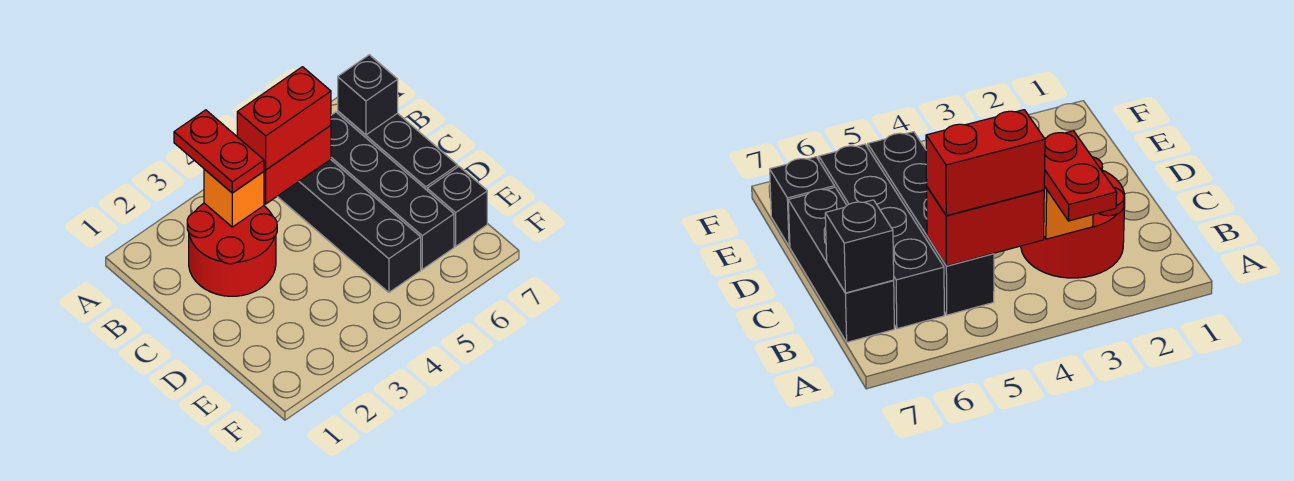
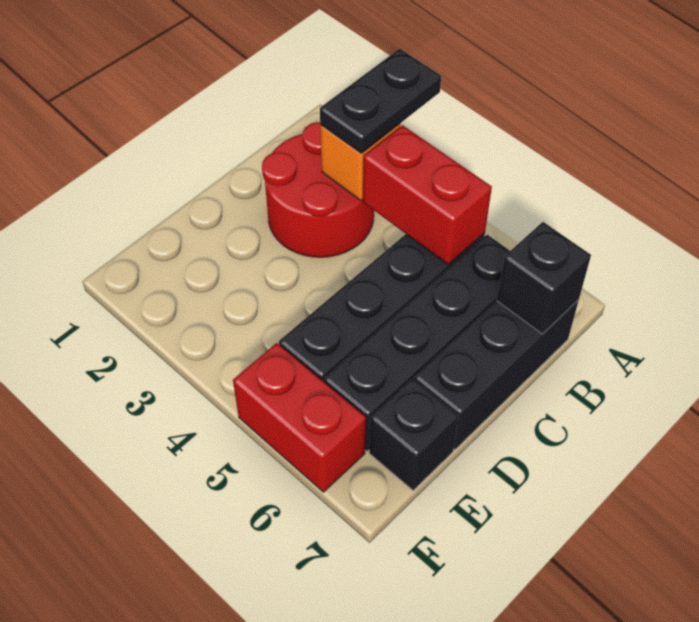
red plate A3:B3 level 3 -> black plate A3:B3 level 3
red brick B4:B5 level 3 -> red brick F5:F6 level 1

